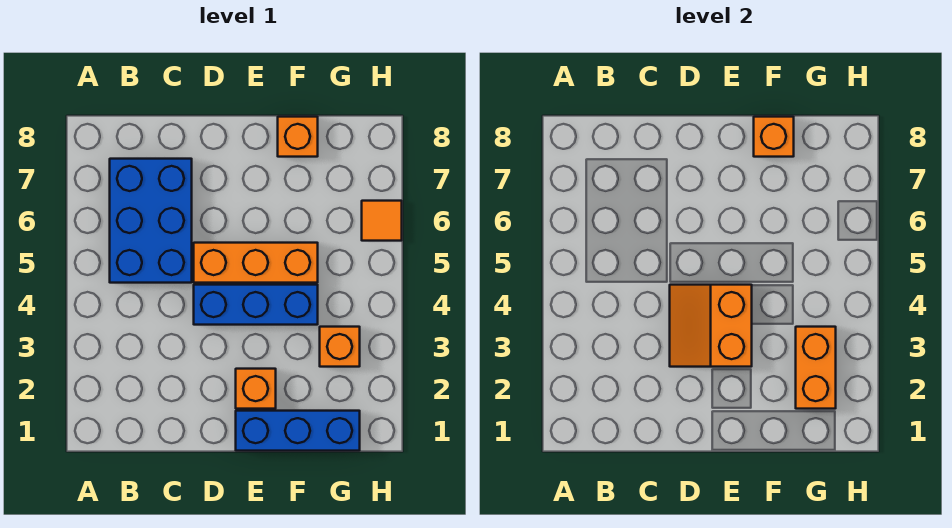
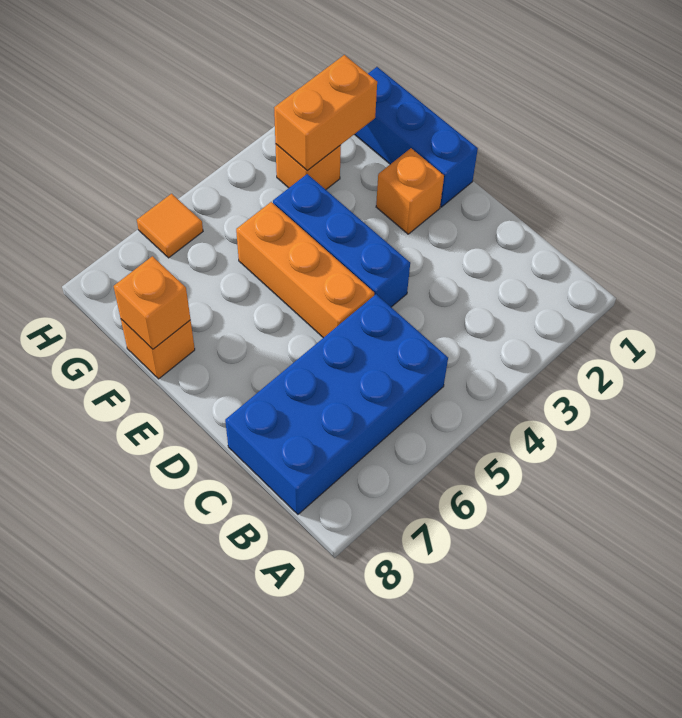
blue brick B5:C7 level 1 -> blue brick B5:C8 level 1
orange slope D3:E4 level 2 top E -> none

